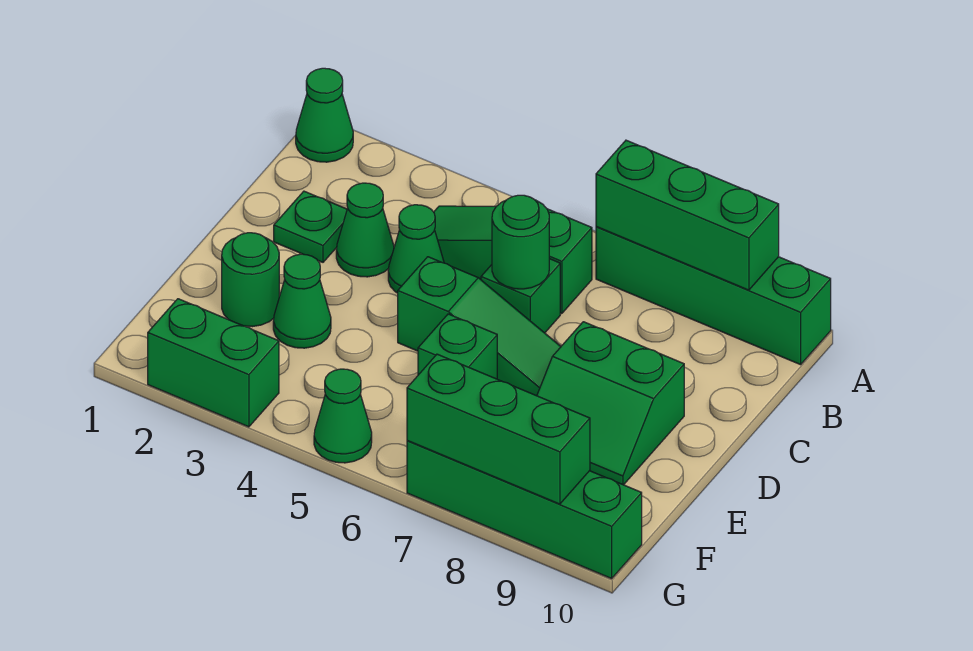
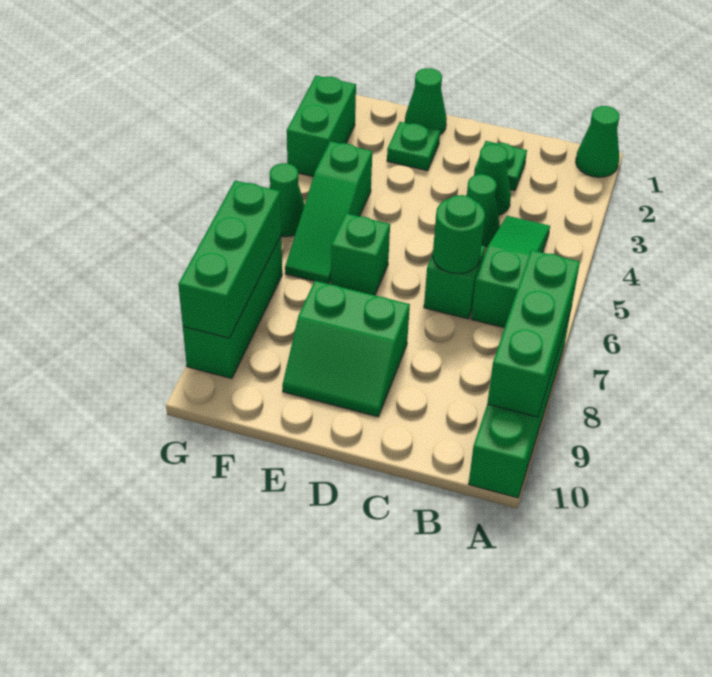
green slope D5:D7 level 1 top 5 -> green slope F4:F6 level 1 top 4
green slope D8:E9 level 1 top D -> green slope D8:E9 level 1 top 8
green round brick E2 level 1 -> green plate E2 level 1
green cone E3 level 1 -> green cone E1 level 1
green brick G7:G10 level 1 -> green brick G7:G9 level 1

